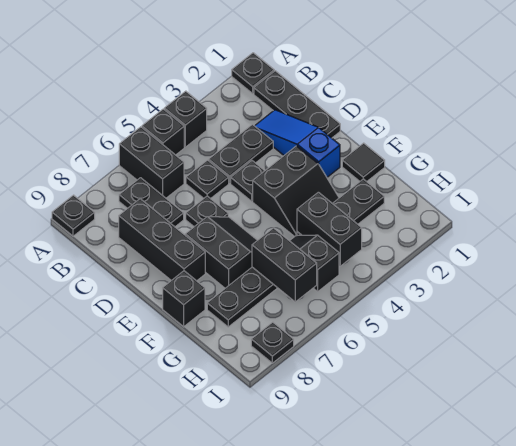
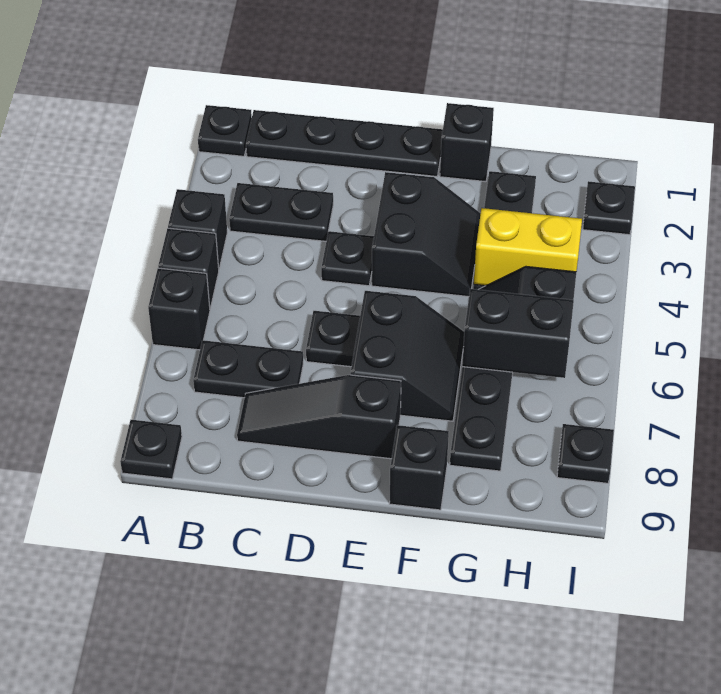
black brick A6:B6 level 1 -> black brick A6 level 1
black plate B1:D1 level 1 -> black plate B1:E1 level 1
blue slope C2:E2 level 1 top E -> none
black plate C3:C4 level 1 -> black plate B3:C3 level 1
black plate C5 level 1 -> black plate I2 level 1
black brick C8:E8 level 1 -> black slope C8:E8 level 1 top E
black slope E6:F7 level 1 top 7 -> black slope E6:F7 level 1 top E
black tile F1 level 1 -> black brick F1 level 1
black brick G4:H4 level 2 -> yellow brick G4:H4 level 2

